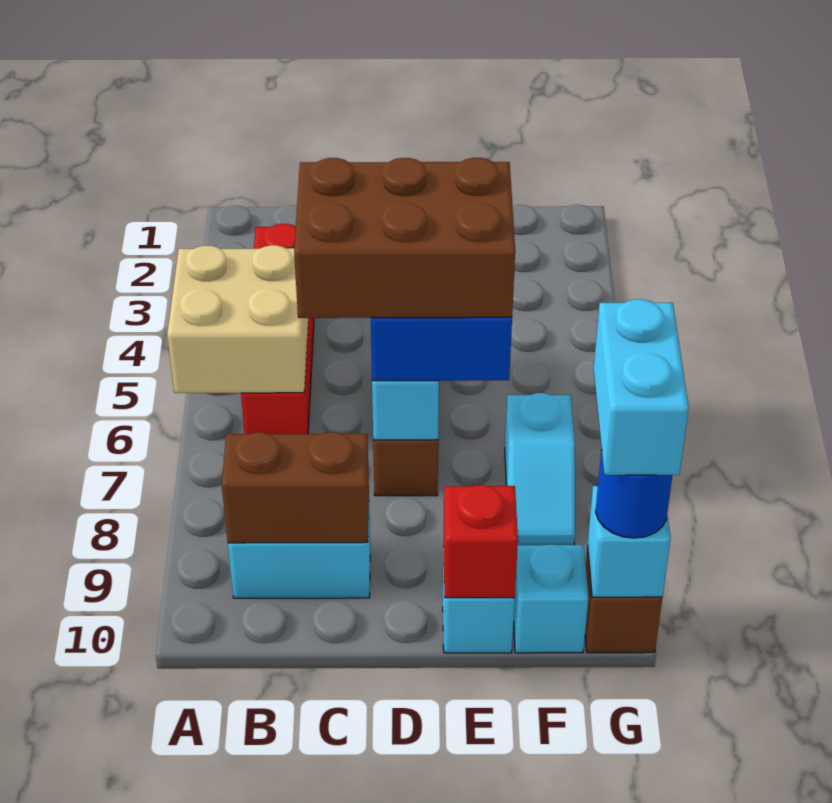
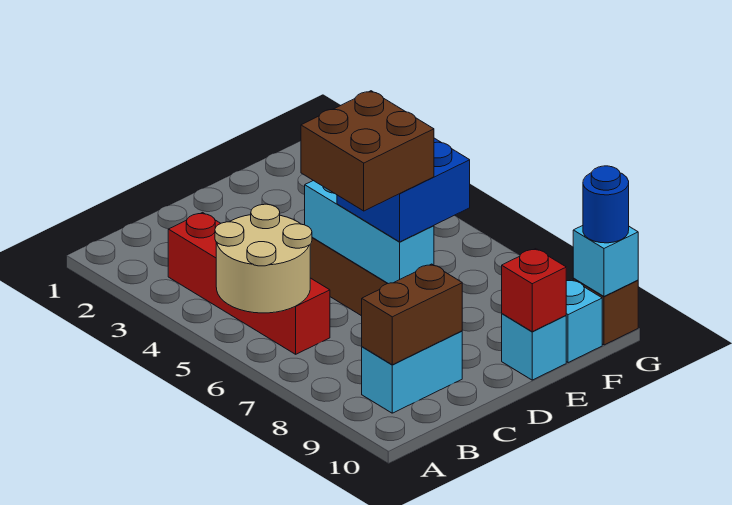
tan brick A5:B6 level 2 -> tan round brick A5:B6 level 2
brown brick C6:E7 level 4 -> brown brick C6:D7 level 4
cyan slope F7:F8 level 1 top 7 -> none
cyan brick G9:G10 level 4 -> none

